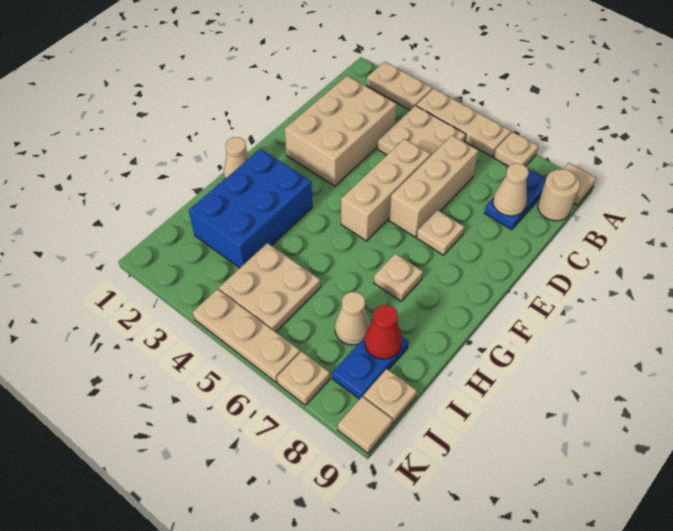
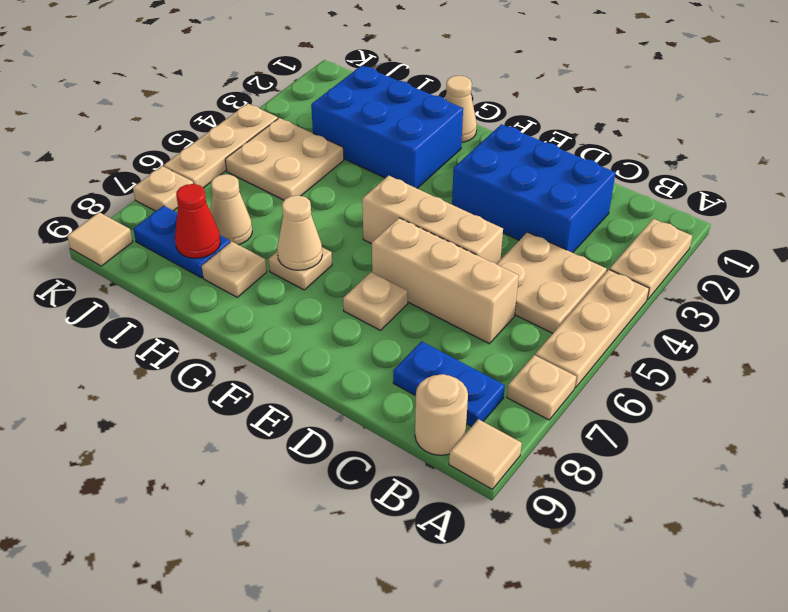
tan brick C2:E3 level 1 -> blue brick C2:E3 level 1
tan cone C8 level 2 -> tan cone G7 level 2
tan plate J9 level 1 -> tan plate H8 level 1

